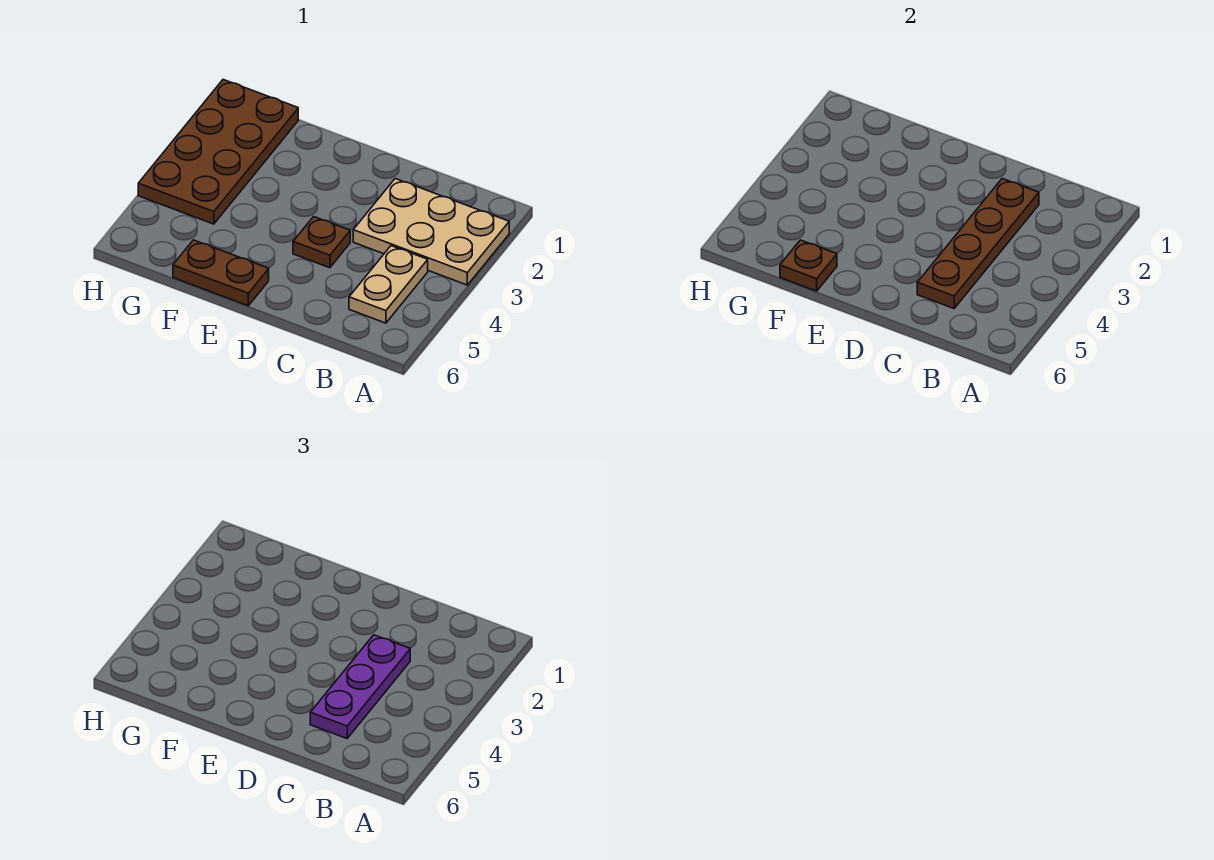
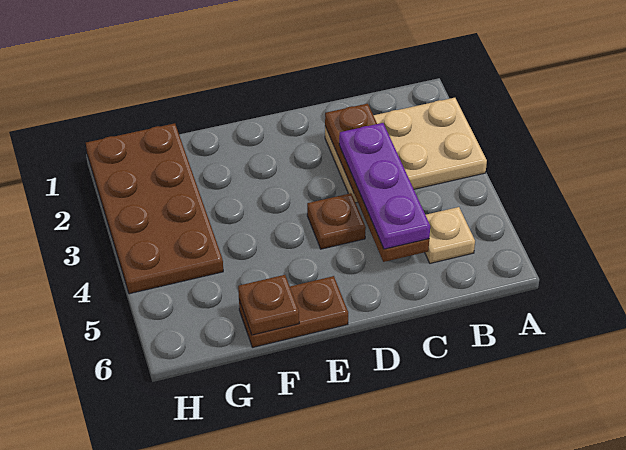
tan plate B4:B5 level 1 -> tan plate B5 level 1

